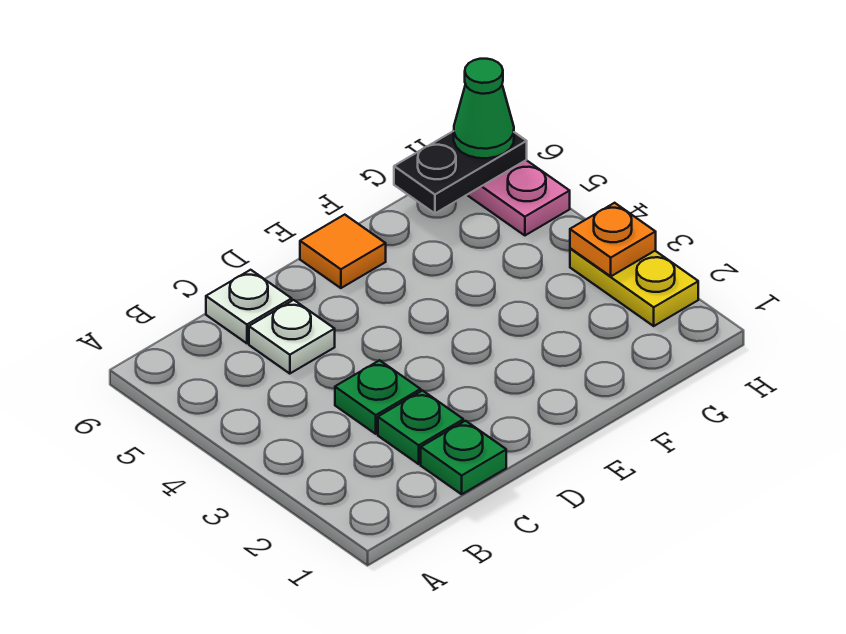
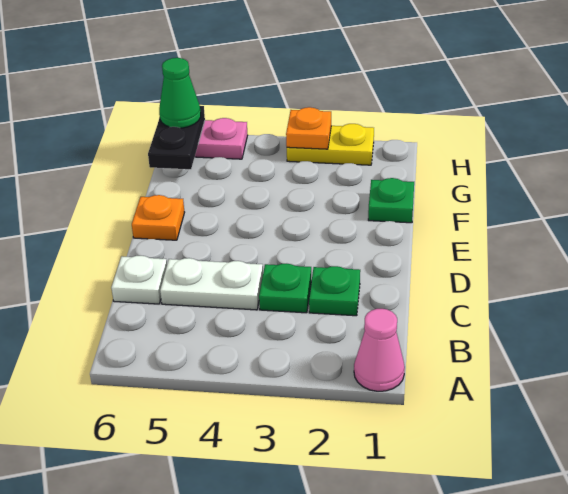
none -> pink cone A1 level 1
green plate C1 level 1 -> green plate F1 level 1
white plate C5 level 1 -> white plate C4:C5 level 1
orange tile E6 level 1 -> orange plate E6 level 1

